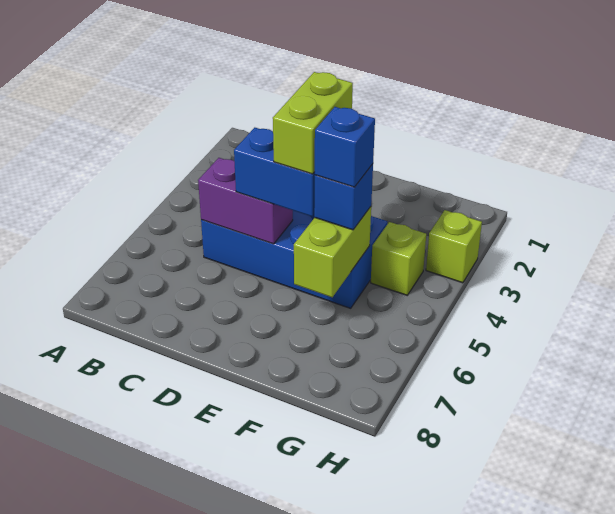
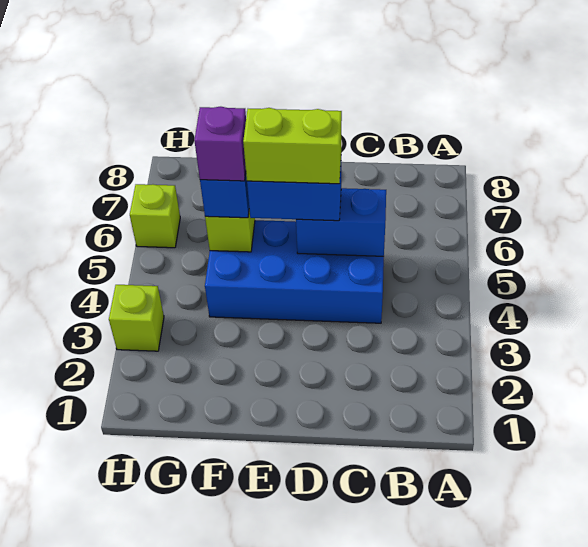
purple brick C5:D5 level 2 -> blue brick C5:D5 level 2
lime brick E4:E5 level 4 -> lime brick D5:E5 level 4
blue brick F5 level 4 -> purple brick F5 level 4
lime brick G4 level 1 -> lime brick H6 level 1

